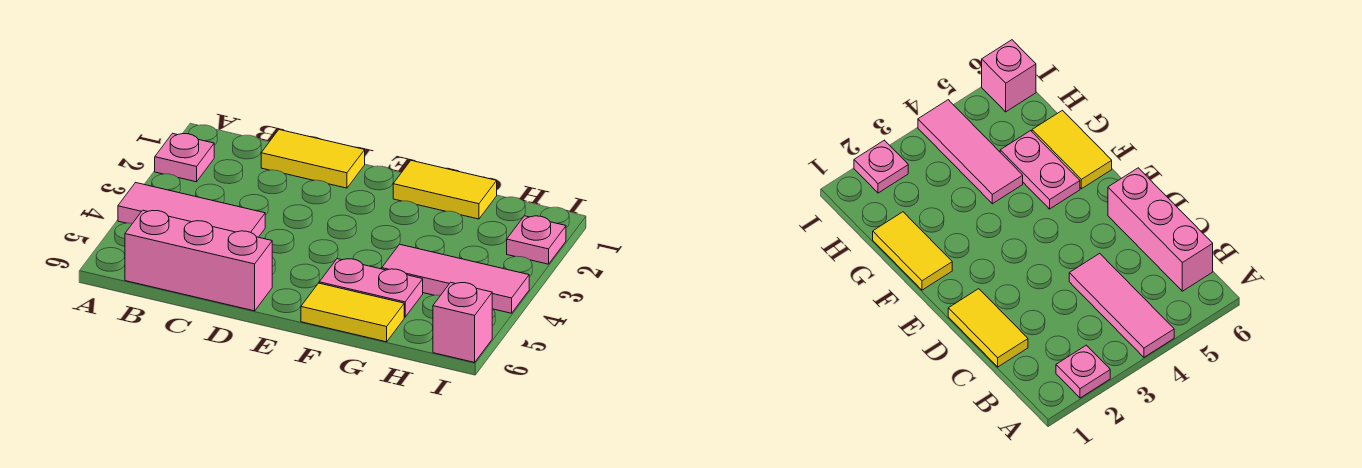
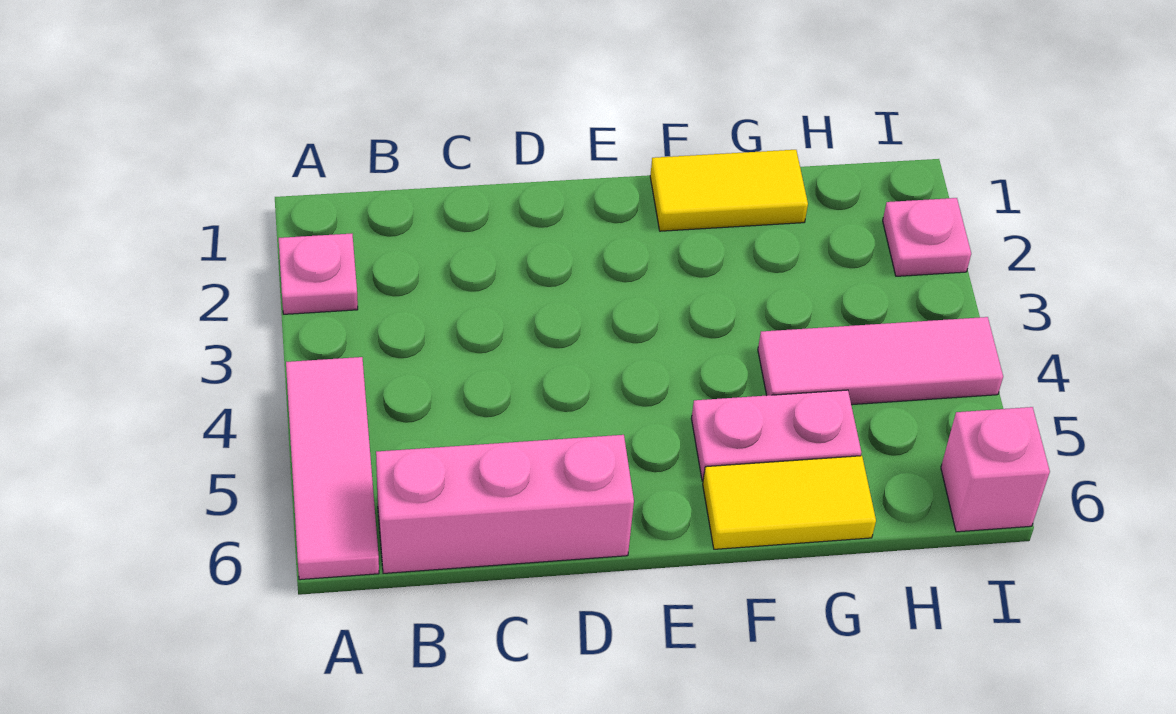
pink tile A4:C4 level 1 -> pink tile A4:A6 level 1
yellow tile C1:D1 level 1 -> none

